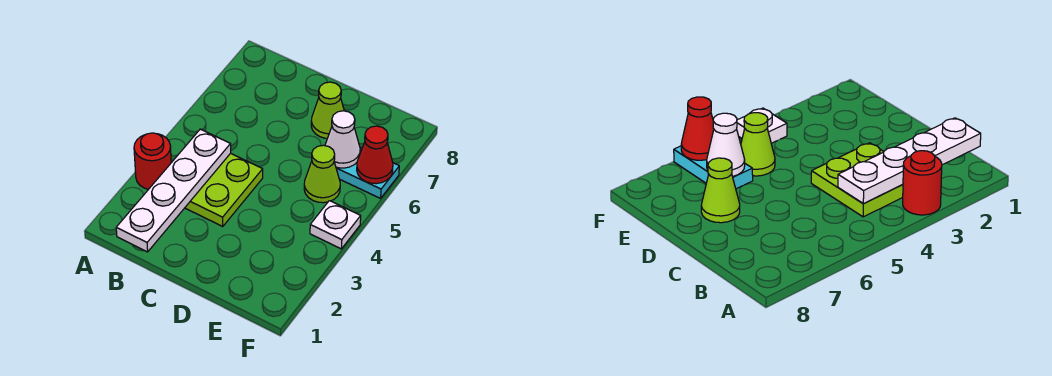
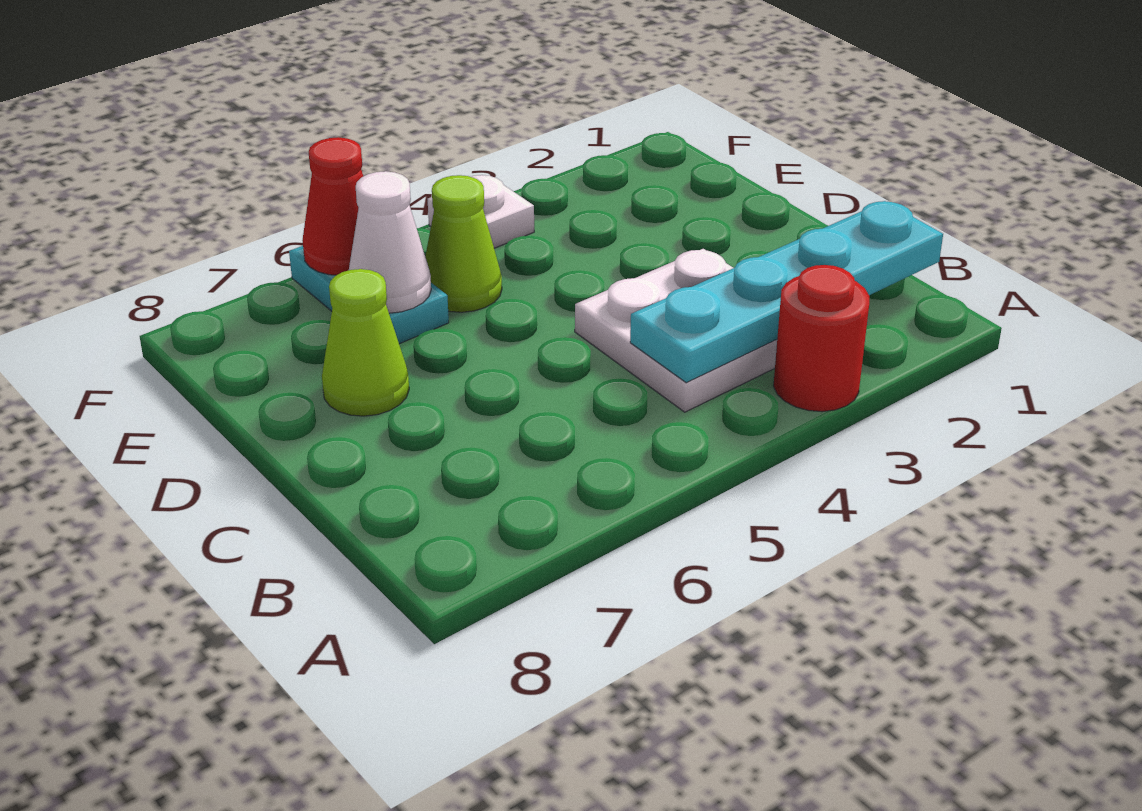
white plate B1:B4 level 2 -> cyan plate B1:B4 level 2
lime plate B3:C4 level 1 -> white plate B3:C4 level 1

